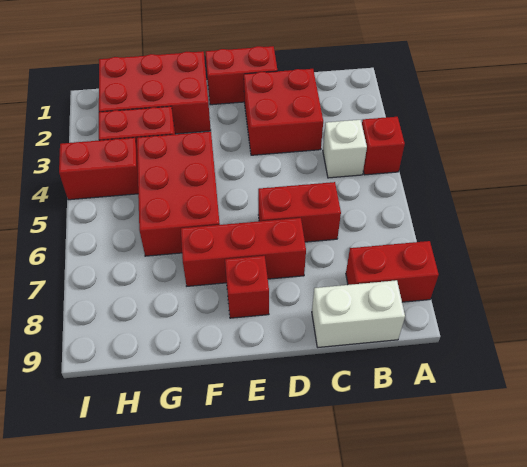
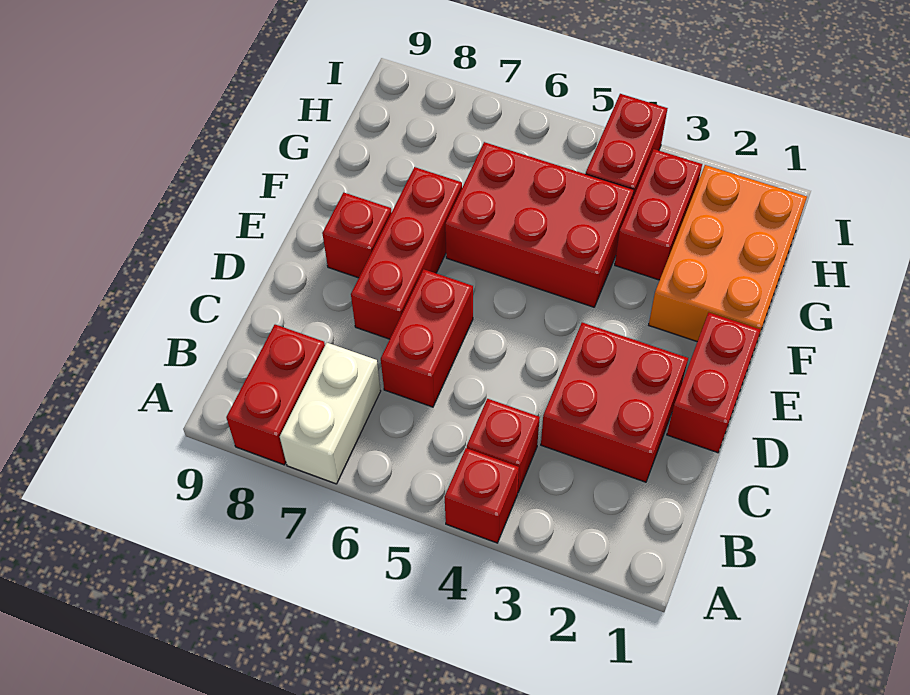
white brick B4 level 1 -> red brick B4 level 1
white brick B9:C9 level 1 -> white brick A7:B7 level 1
red brick F1:H2 level 1 -> orange brick F1:H2 level 1

